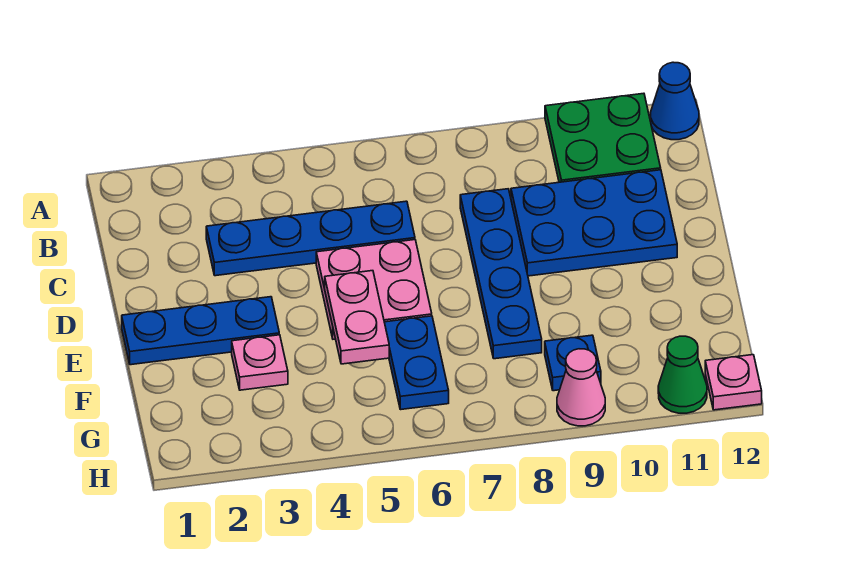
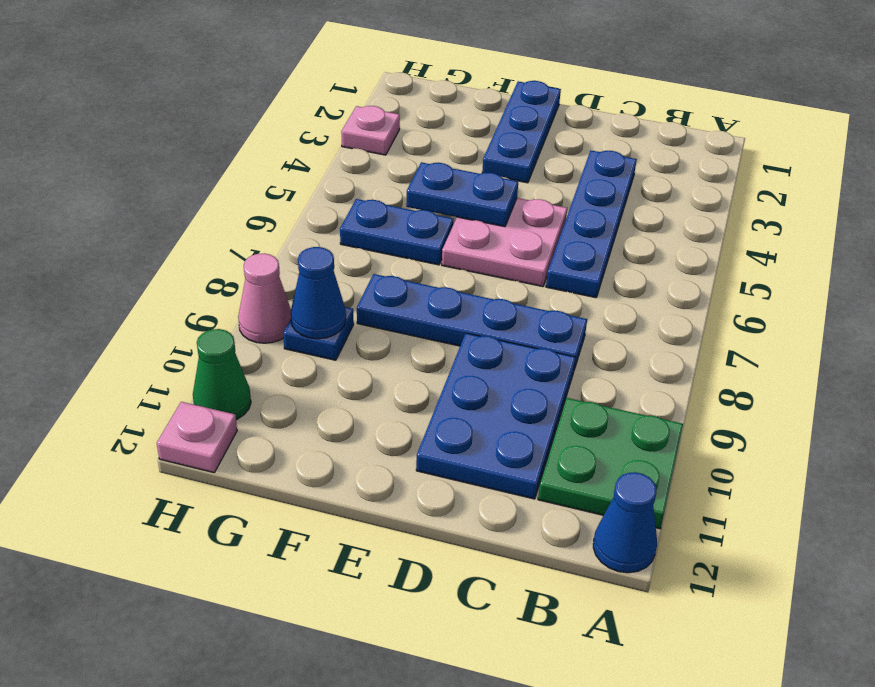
pink plate E5:F5 level 2 -> blue plate E5:F5 level 2
pink plate F3 level 1 -> pink plate H3 level 1
none -> blue cone G9 level 2

